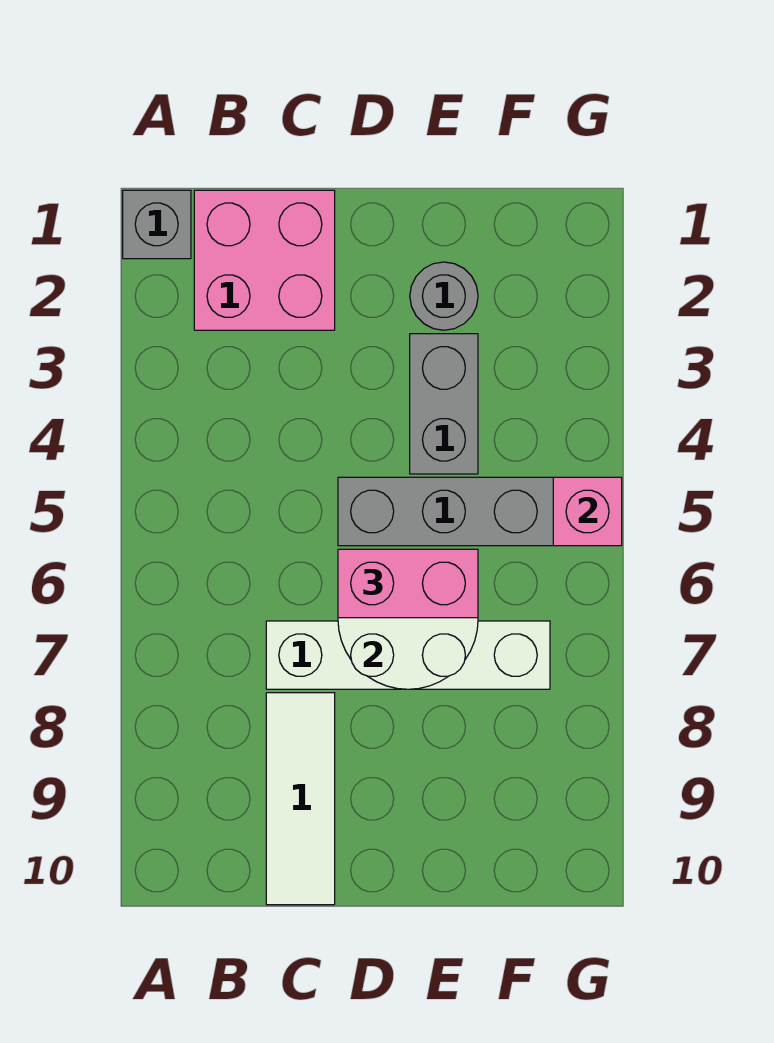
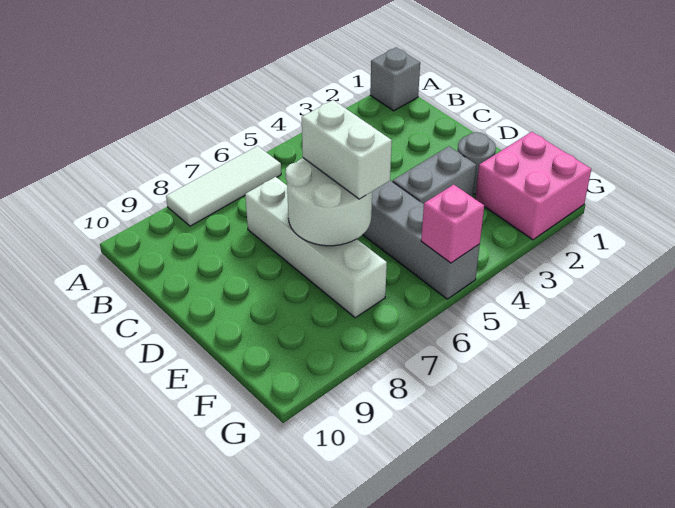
pink brick B1:C2 level 1 -> pink brick F1:G2 level 1
white tile C8:C10 level 1 -> white tile A6:A8 level 1
pink brick D6:E6 level 3 -> white brick D6:E6 level 3

